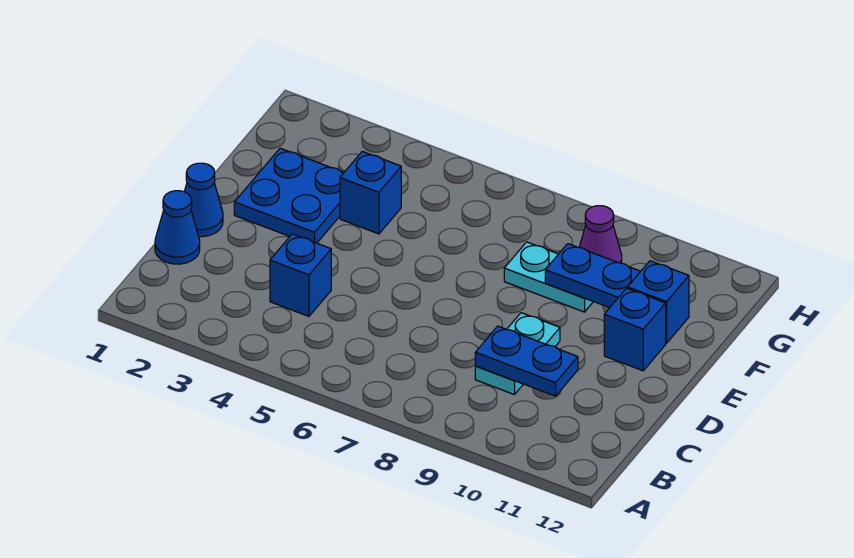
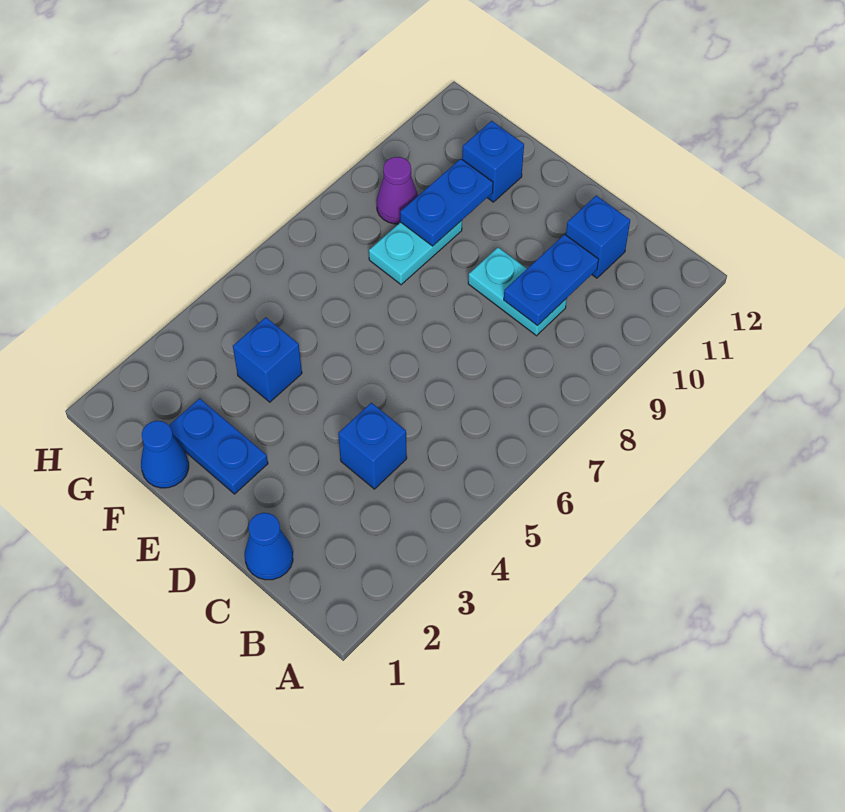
blue cone D1 level 1 -> blue cone F1 level 1
blue plate E2:F3 level 1 -> blue plate E2:F2 level 1
blue brick E11 level 1 -> blue brick C11 level 1

